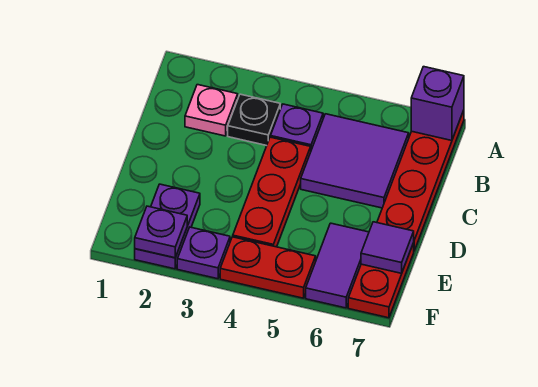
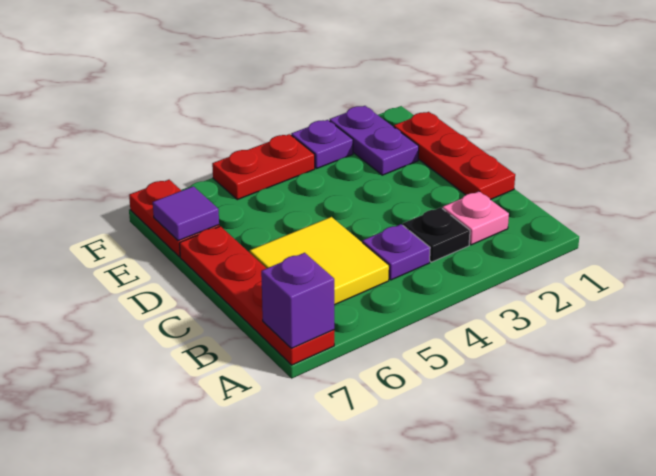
purple tile B5:C6 level 1 -> yellow tile B5:C6 level 1
red plate C4:E4 level 1 -> red plate C1:E1 level 1
purple tile E6:F6 level 1 -> none
purple plate F2 level 2 -> none

